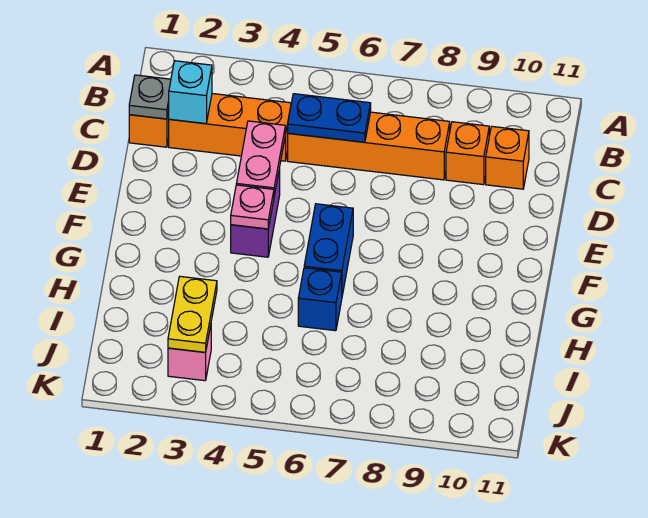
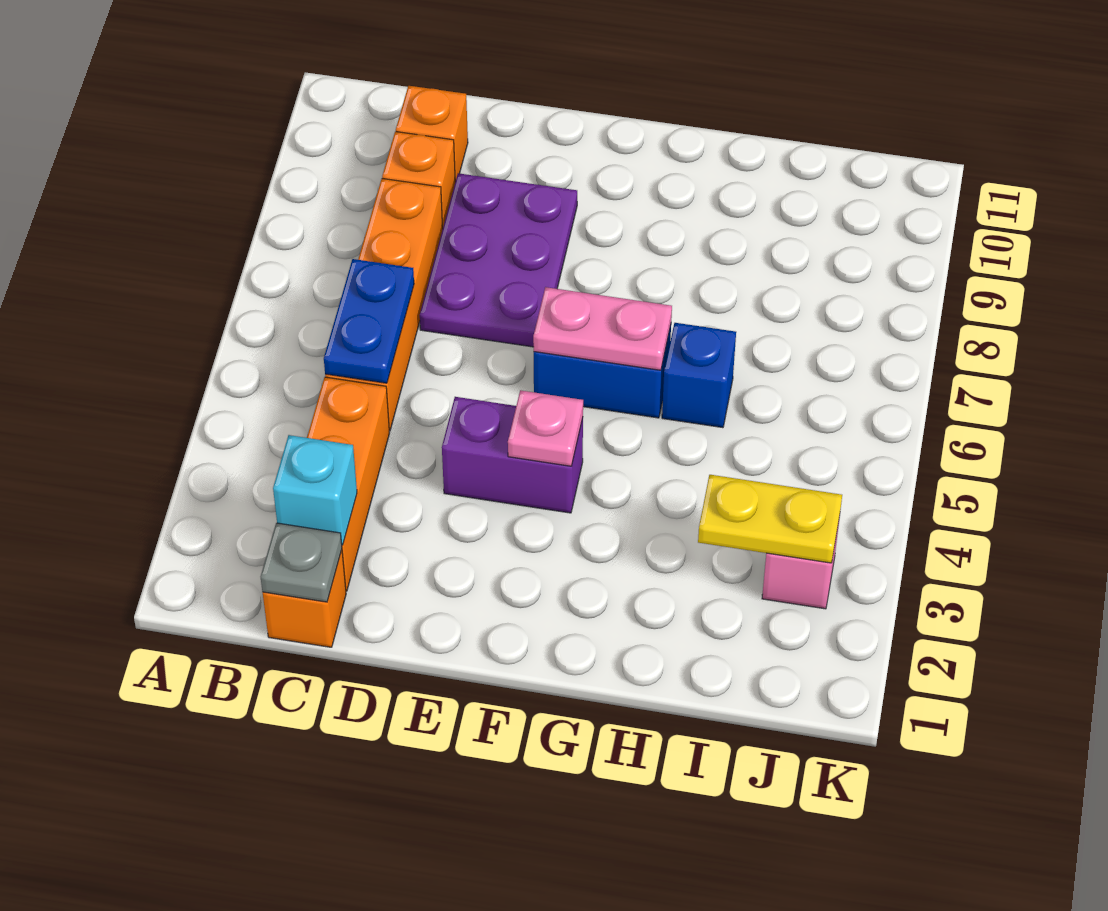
pink plate D4:E4 level 2 -> pink plate F6:G6 level 2
none -> purple plate D7:E9 level 1

